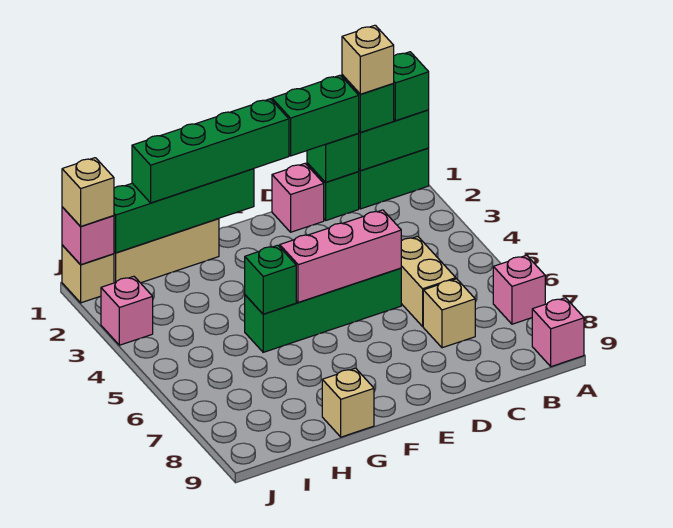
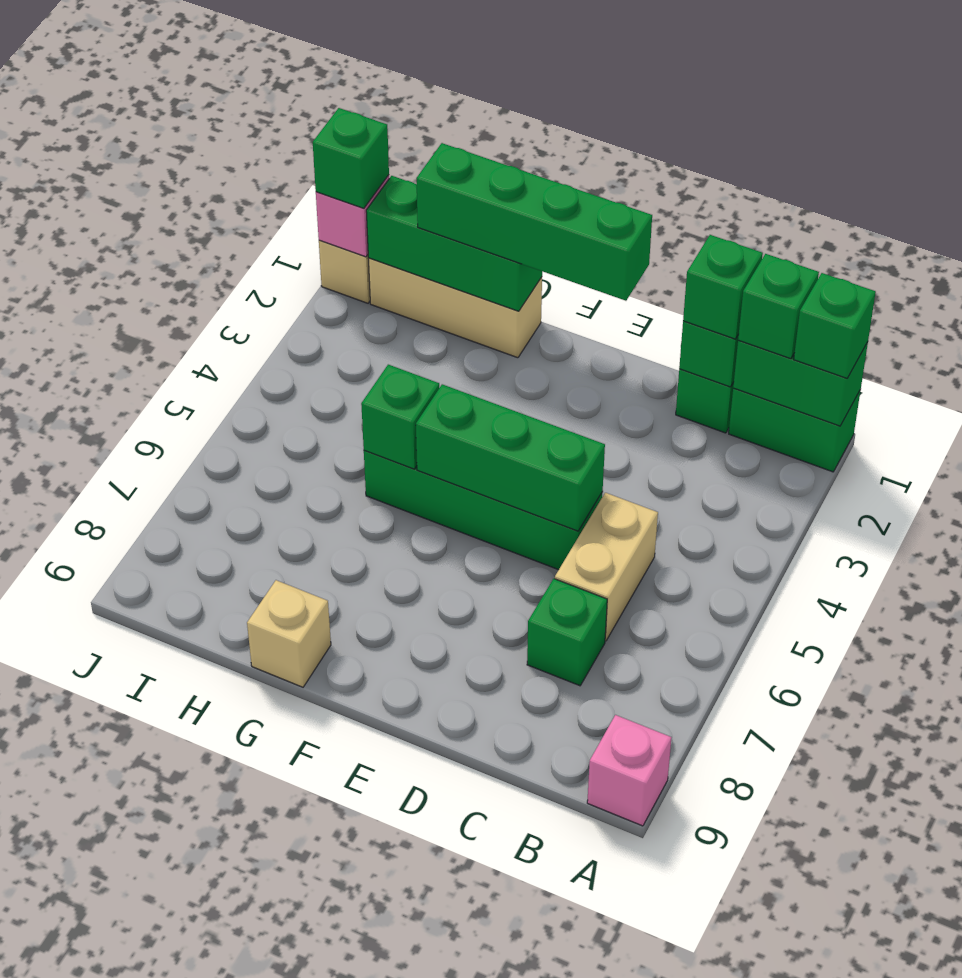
pink brick A7 level 1 -> none
tan brick B1 level 4 -> none
green brick C1:D1 level 3 -> green brick C1 level 3
tan brick C7 level 1 -> green brick C7 level 1
pink brick D1 level 1 -> none
pink brick D5:F5 level 2 -> green brick D5:F5 level 2
green brick F1:I1 level 2 -> green brick G1:I1 level 2
tan brick J1 level 3 -> green brick J1 level 3
pink brick J3 level 1 -> none

